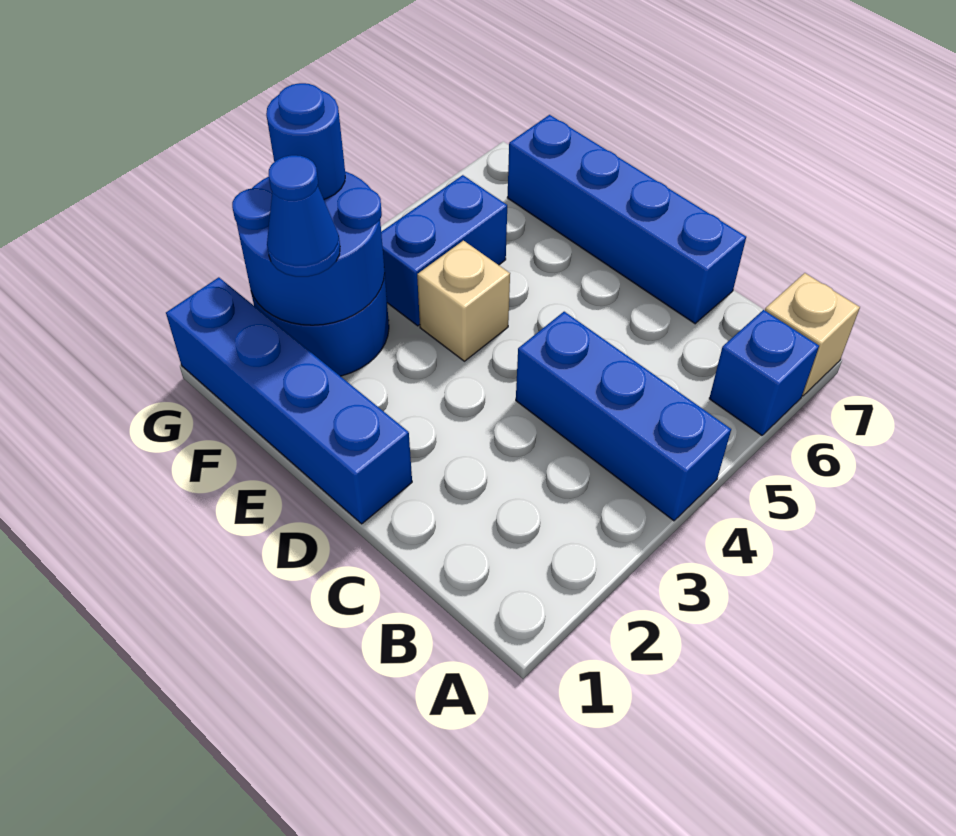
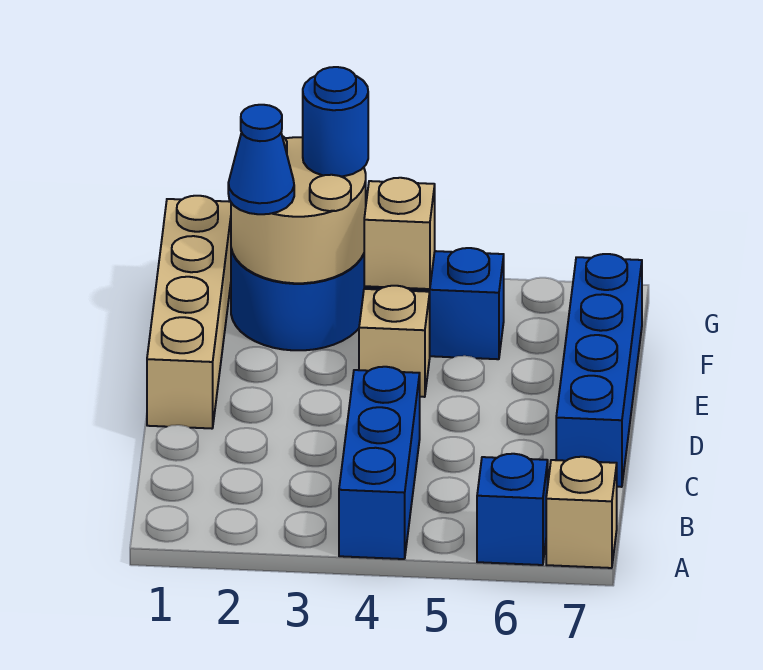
blue brick D1:G1 level 1 -> tan brick D1:G1 level 1
blue round brick F2:G3 level 2 -> tan round brick F2:G3 level 2
none -> tan brick F4 level 2

